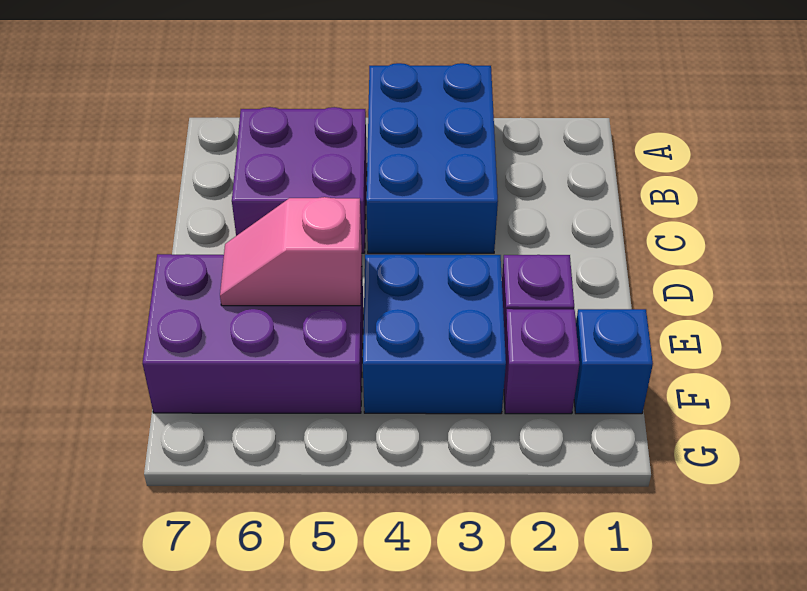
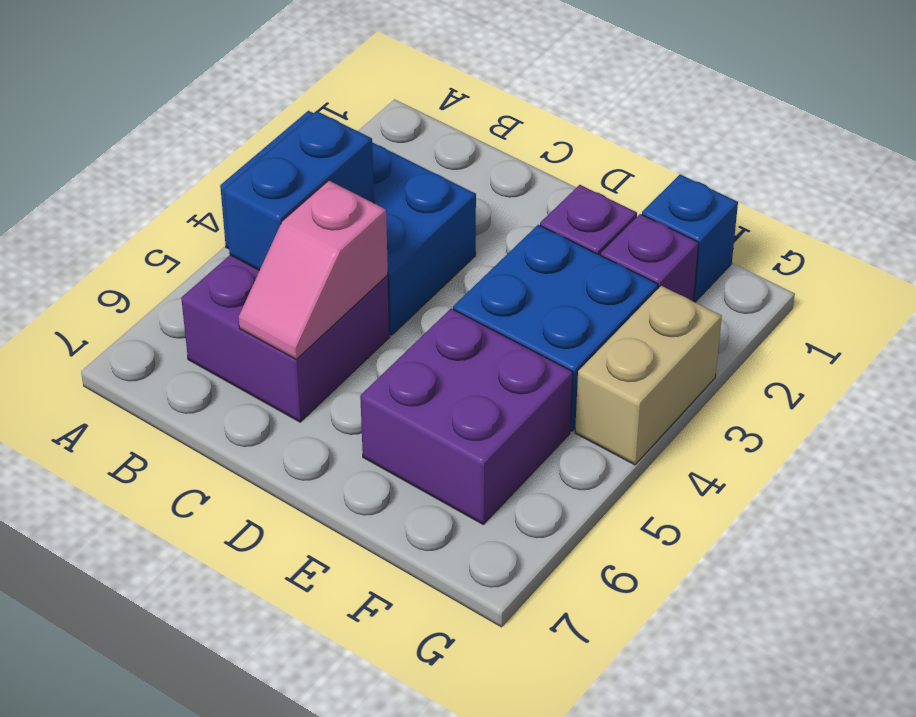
none -> blue brick B4:B5 level 2
purple brick E5:F7 level 1 -> purple brick E5:F6 level 1
pink slope E5:E6 level 2 top 5 -> pink slope C5:C6 level 2 top 5
none -> tan brick G3:G4 level 1

